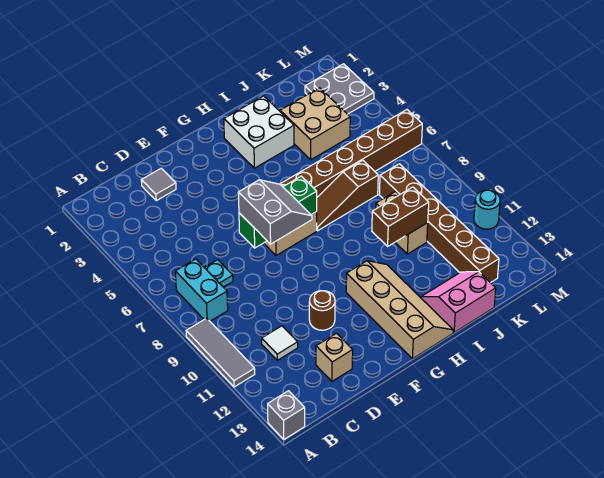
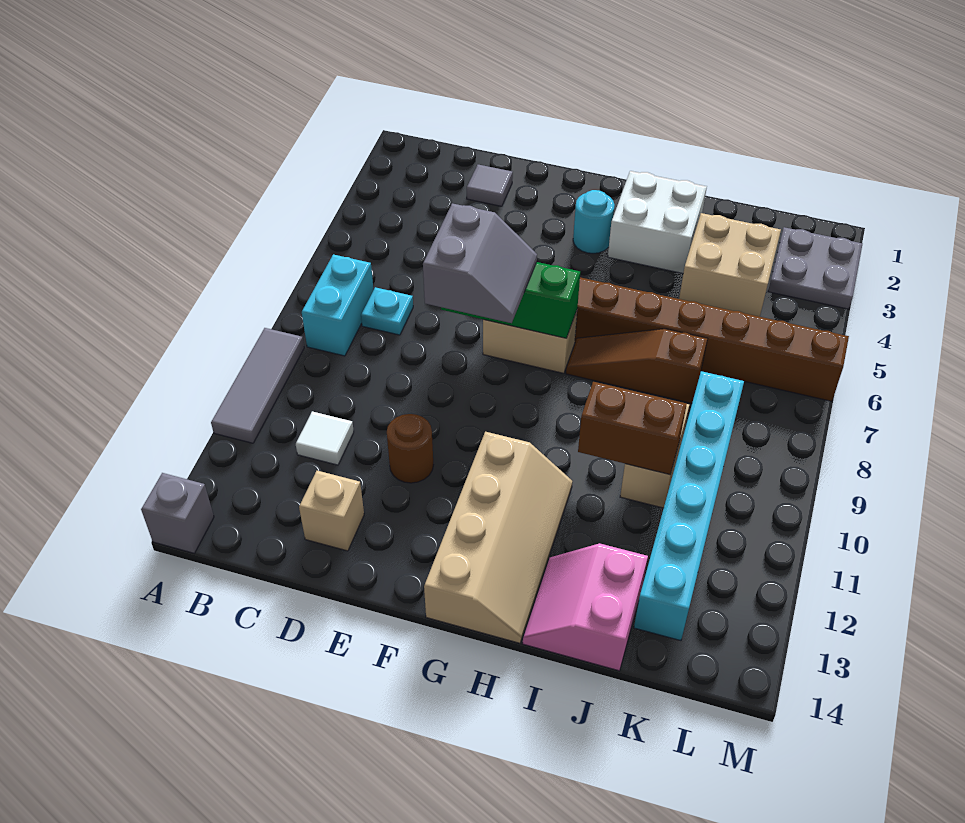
pink slope I13:J14 level 1 top 14 -> pink slope I13:J14 level 1 top J
brown brick K8:K13 level 1 -> cyan brick K8:K13 level 1
cyan round brick M11 level 1 -> cyan round brick G3 level 1

